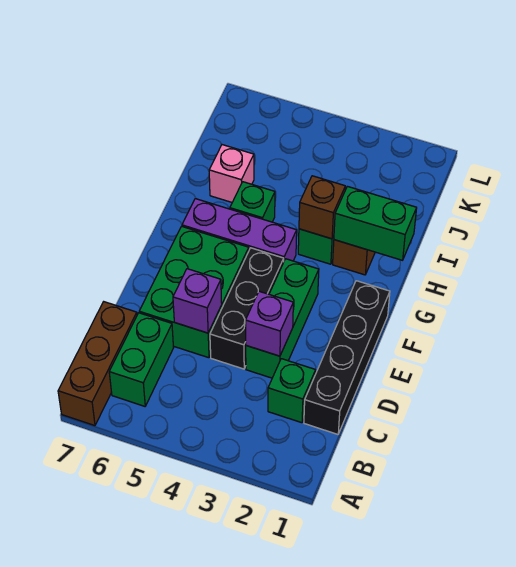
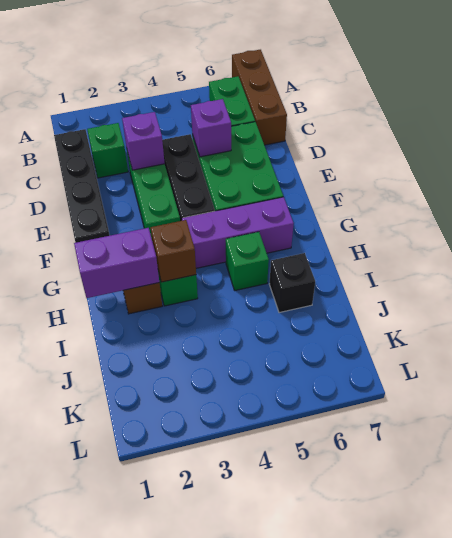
green brick H1:H2 level 2 -> purple brick H1:H2 level 2
pink brick I6 level 1 -> black brick I6 level 1

